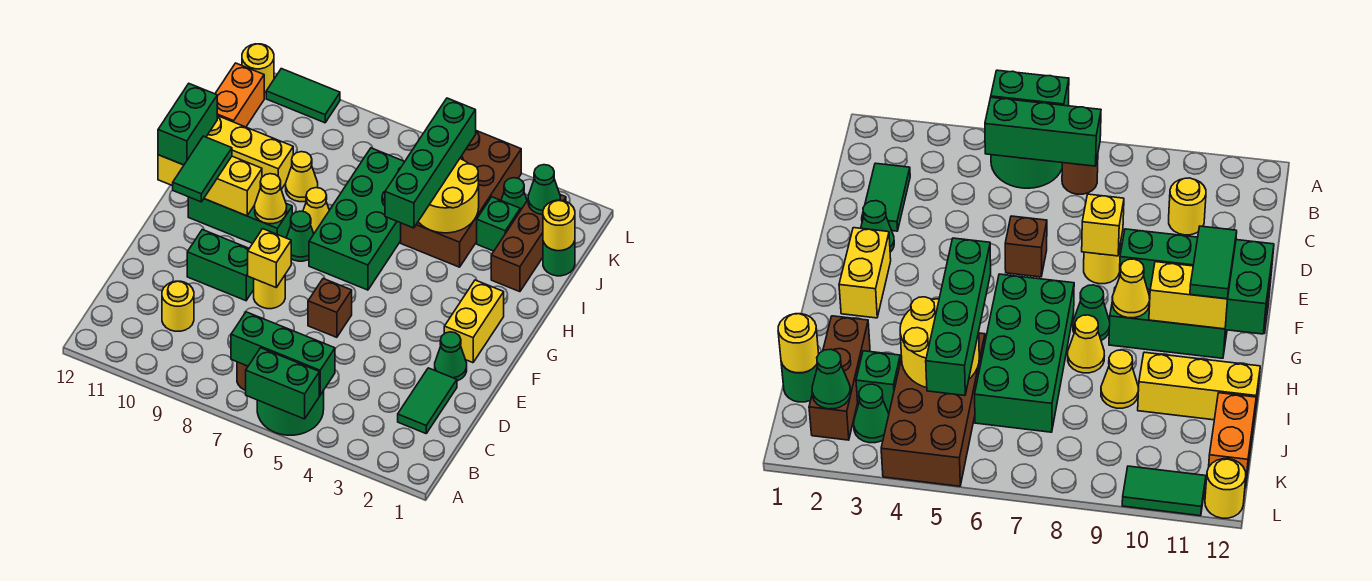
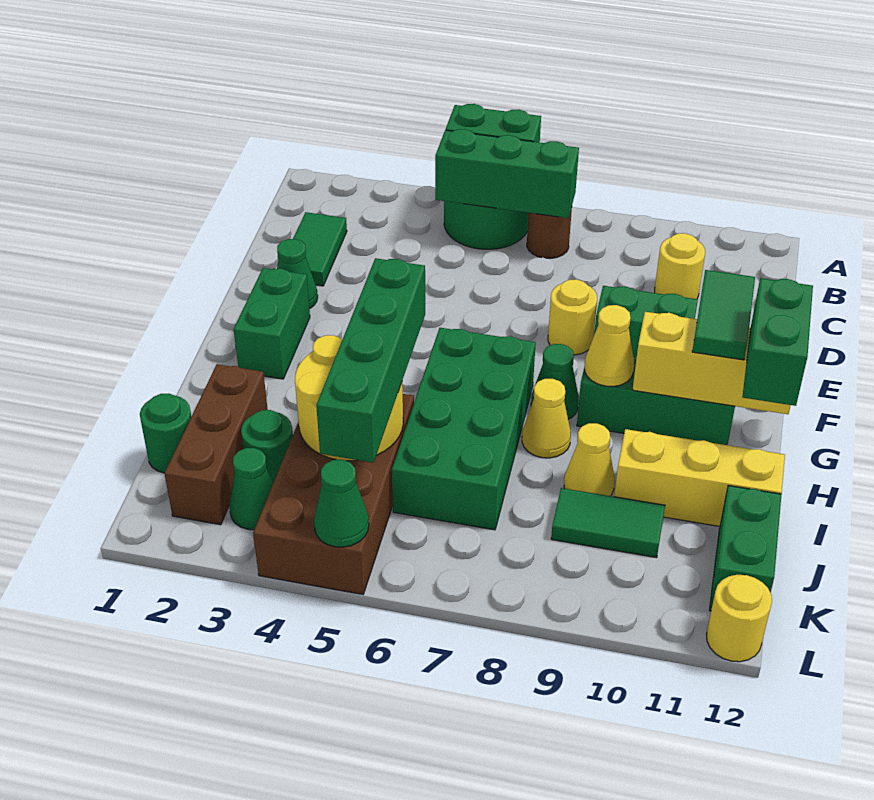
brown brick E6 level 1 -> none
yellow brick E8 level 2 -> none
yellow brick F2:G2 level 1 -> green brick F2:G2 level 1
yellow round brick J1 level 2 -> none
green brick J3 level 1 -> green round brick J3 level 1
orange brick J12:K12 level 1 -> green brick J12:K12 level 1
green cone K2 level 2 -> green cone L5 level 2
green tile L10:L11 level 1 -> green tile J9:J10 level 1

